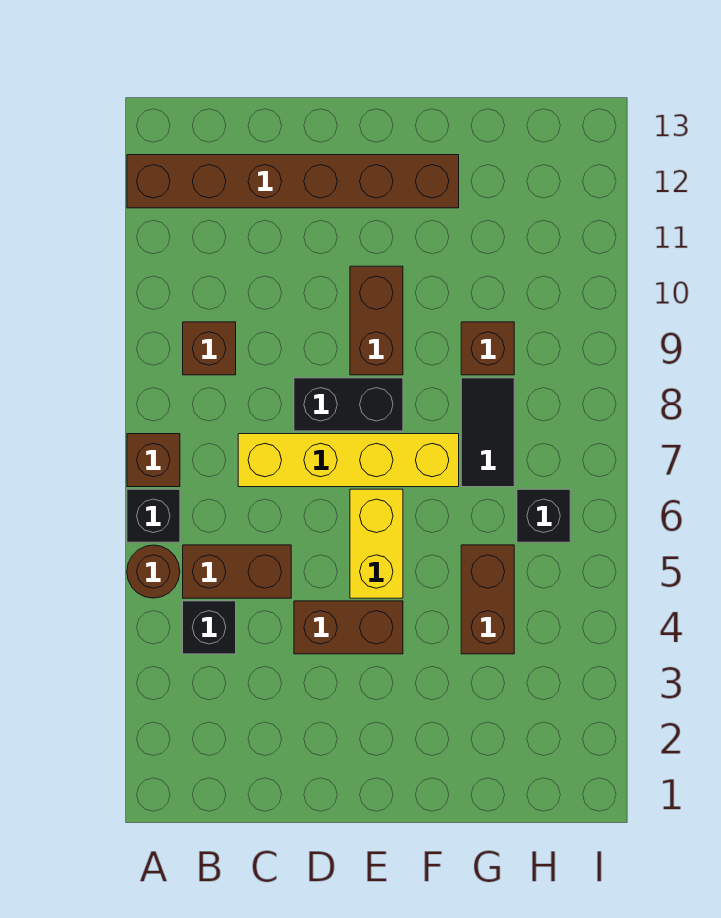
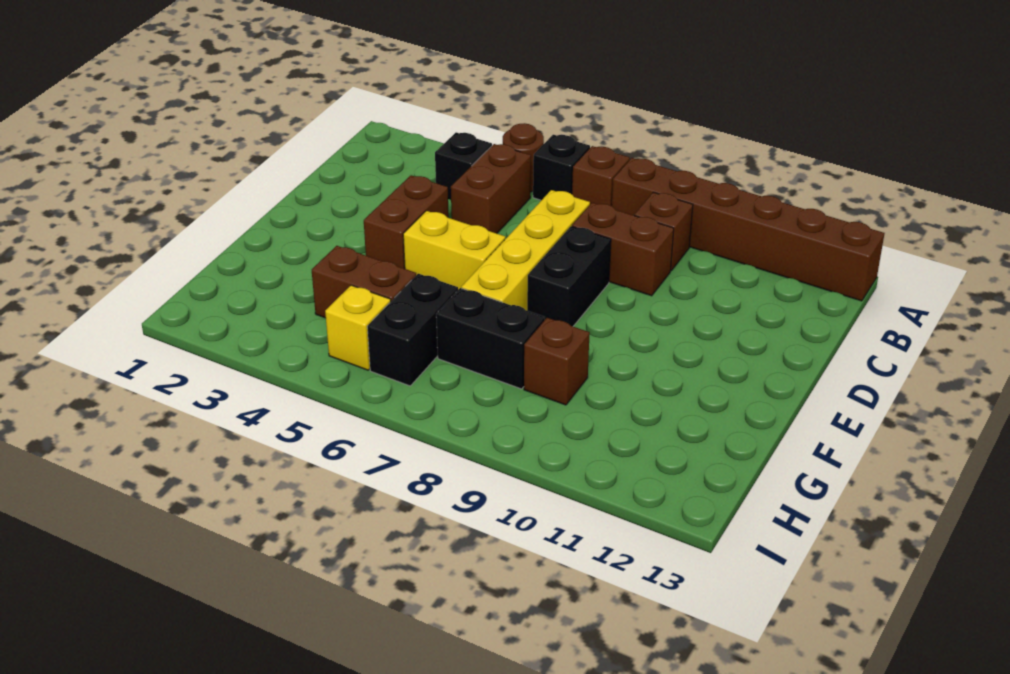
brown brick A12:F12 level 1 -> brown brick A8:A13 level 1
brown brick E9:E10 level 1 -> brown brick C8:C9 level 1
black tile G7:G8 level 1 -> black brick G7:G8 level 1
none -> yellow brick H5 level 1
black brick H6 level 1 -> black brick G6:H6 level 1

